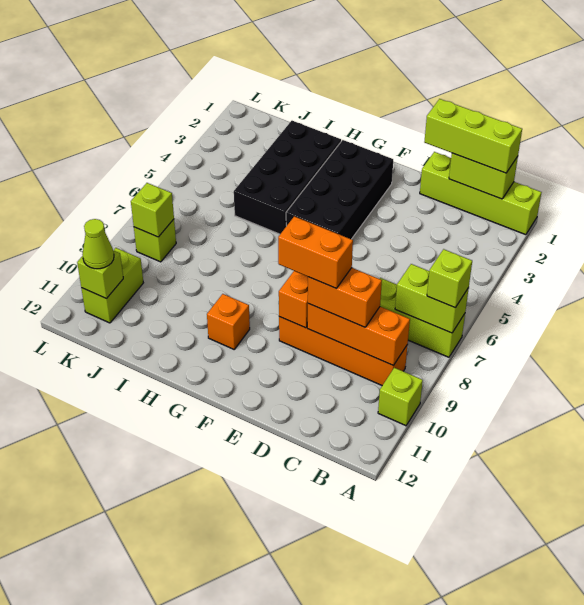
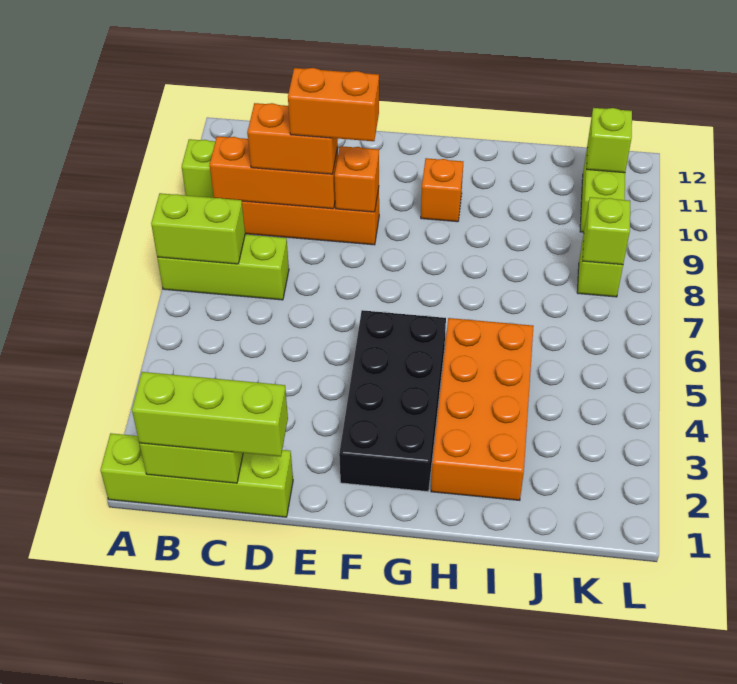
lime brick A7 level 3 -> none
black brick H2:I5 level 1 -> orange brick H2:I5 level 1
lime cone K11 level 3 -> none

